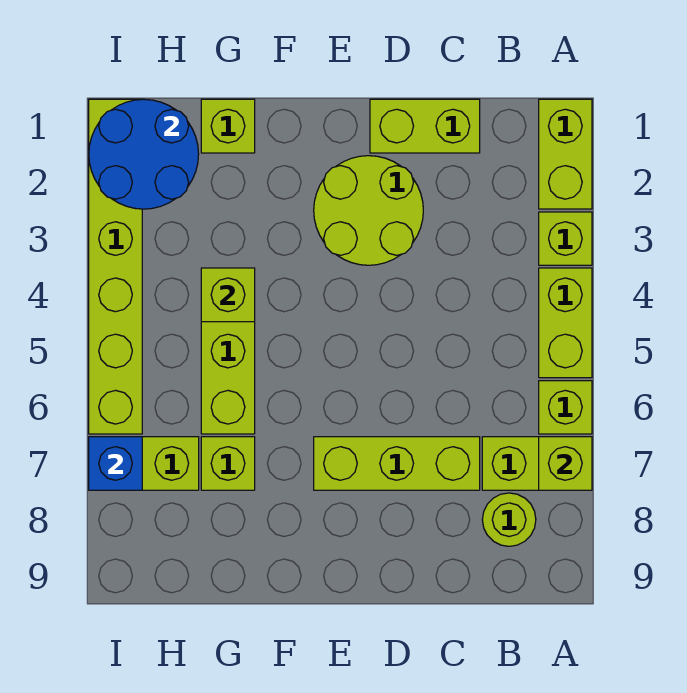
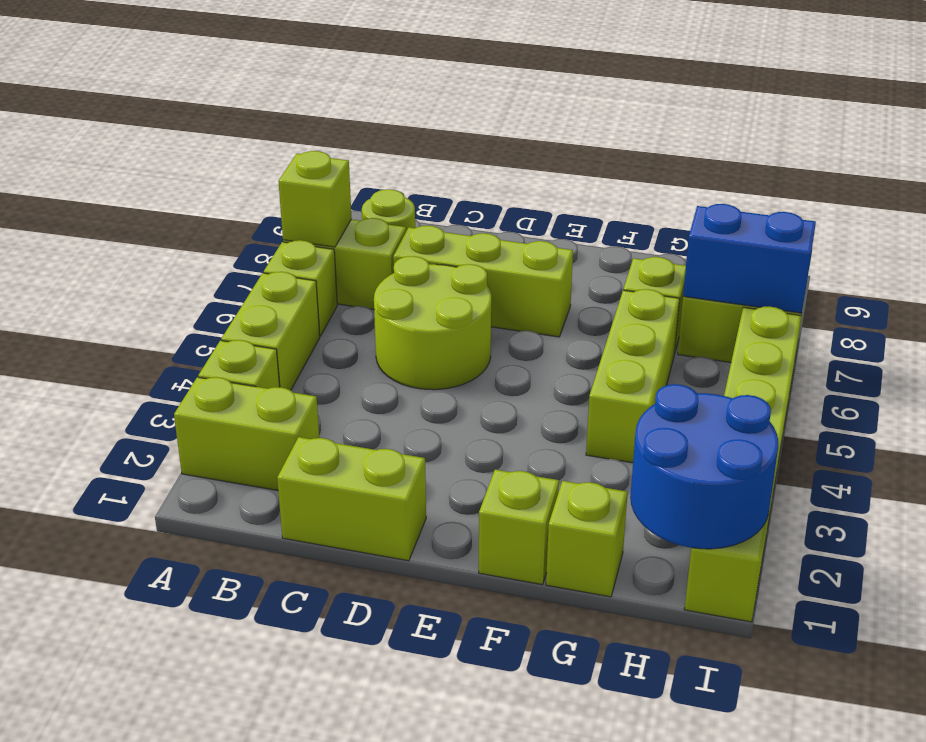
lime brick A1:A2 level 1 -> lime brick A2:B2 level 1
lime round brick D2:E3 level 1 -> lime round brick C5:D6 level 1
lime brick G4 level 2 -> lime brick F1 level 1
blue brick I7 level 2 -> blue brick H7:I7 level 2

